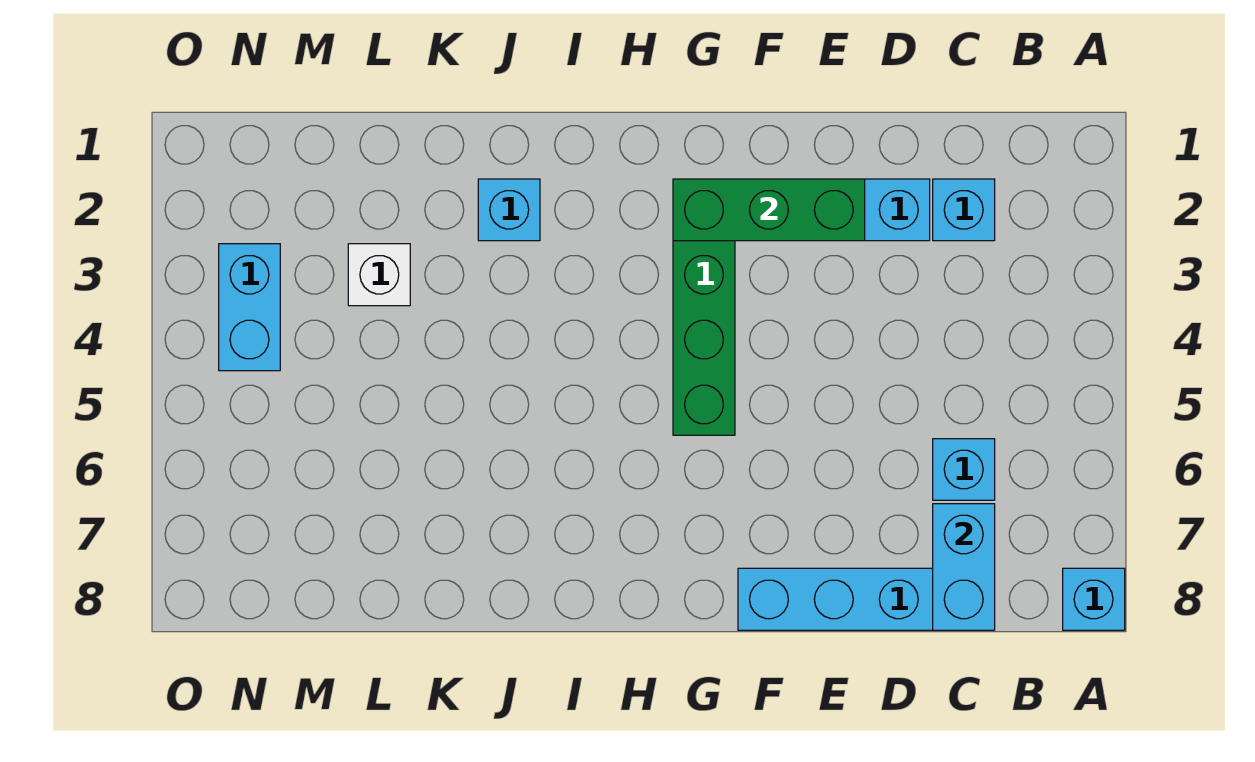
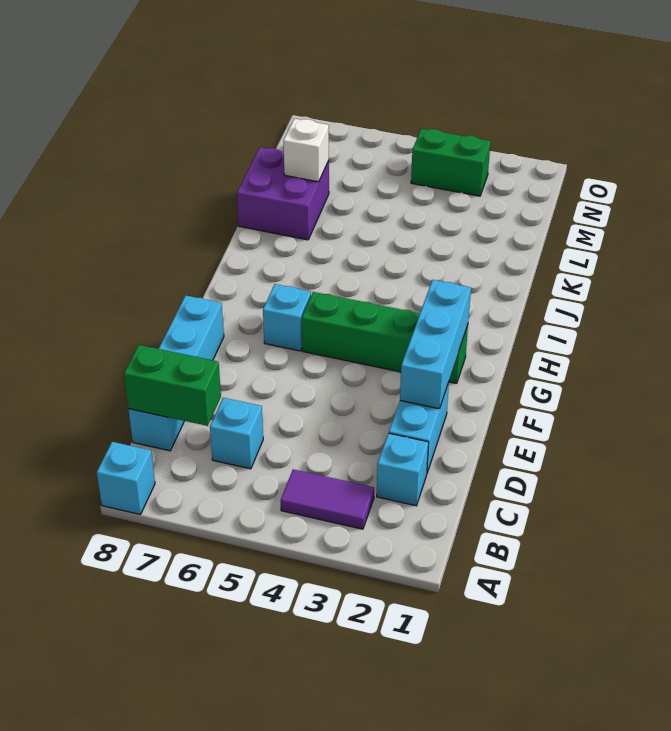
none -> purple tile B3:B4 level 1
cyan brick C7:C8 level 2 -> green brick C7:C8 level 2
green brick E2:G2 level 2 -> cyan brick E2:G2 level 2
cyan brick J2 level 1 -> cyan brick G6 level 1
none -> purple brick K7:L8 level 1
white brick L3 level 1 -> white brick L7 level 2
cyan brick N3:N4 level 1 -> green brick N3:N4 level 1

